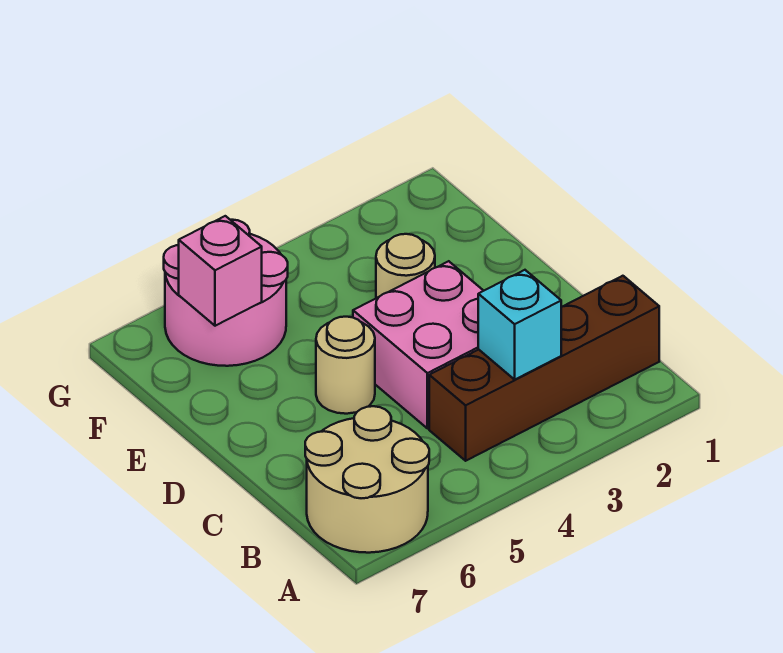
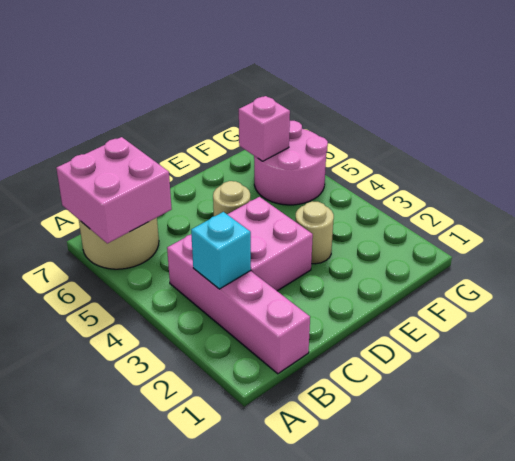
none -> pink brick A6:B7 level 2
brown brick B1:B4 level 1 -> pink brick B1:B4 level 1

